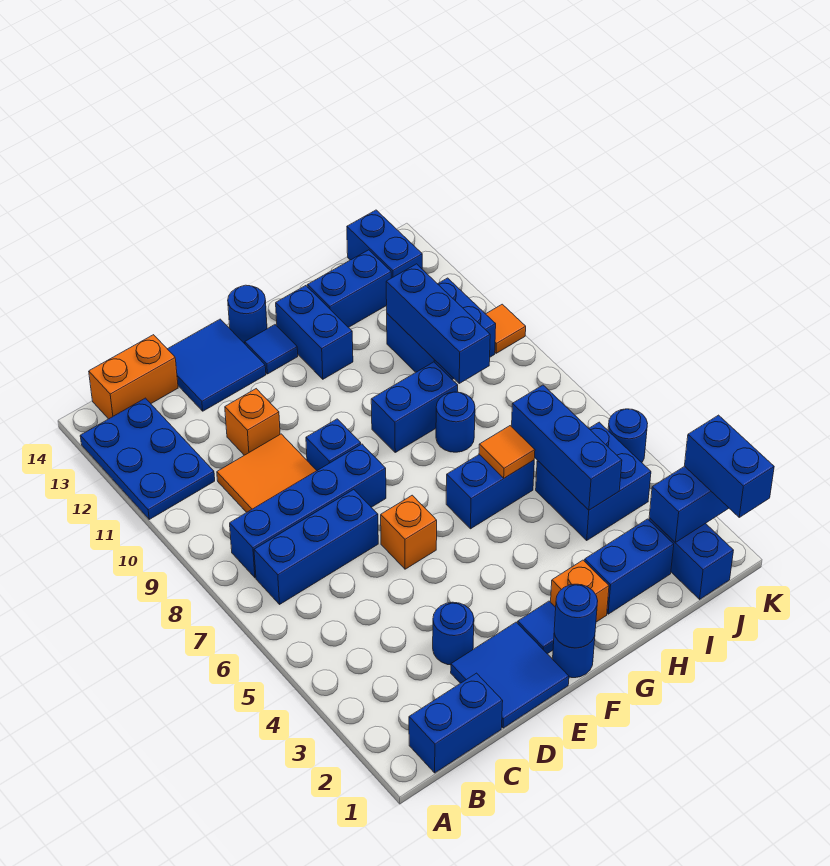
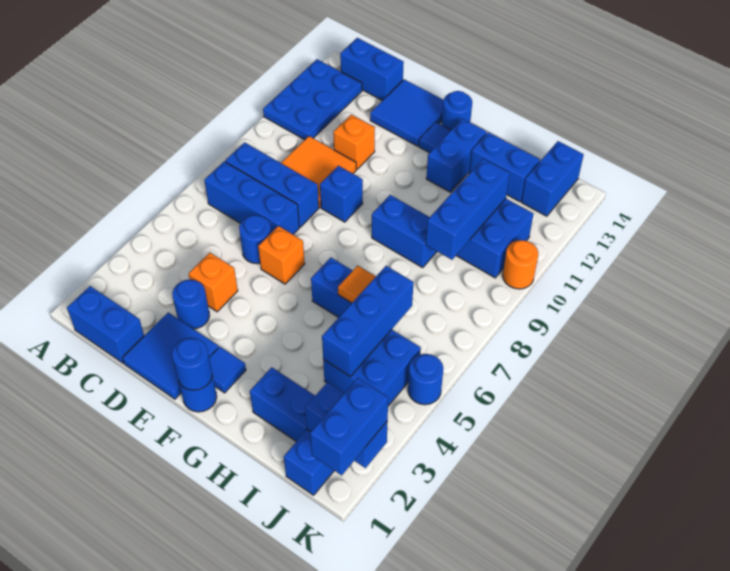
blue brick B8:E8 level 1 -> blue brick B8:D8 level 1
orange brick B14:C14 level 1 -> blue brick B14:C14 level 1
orange brick G2 level 1 -> orange brick D4 level 1
blue round brick H8 level 1 -> blue round brick D6 level 1
orange tile K10 level 1 -> orange round brick K10 level 1

